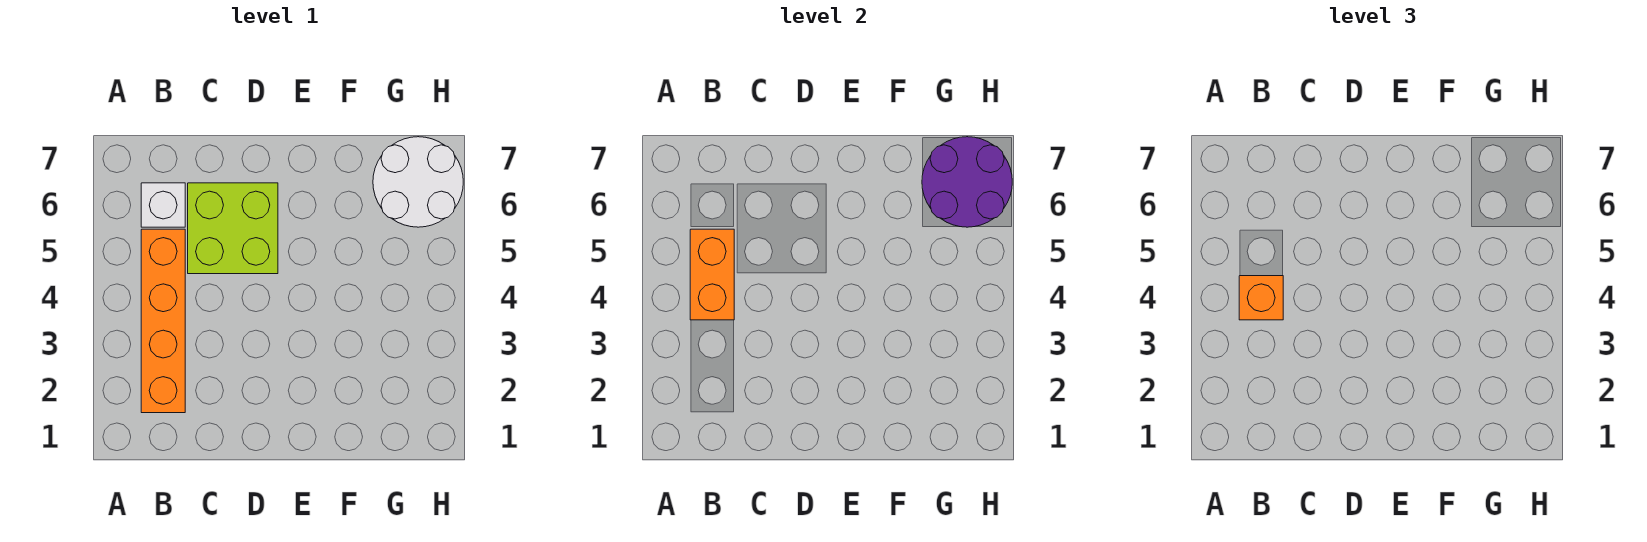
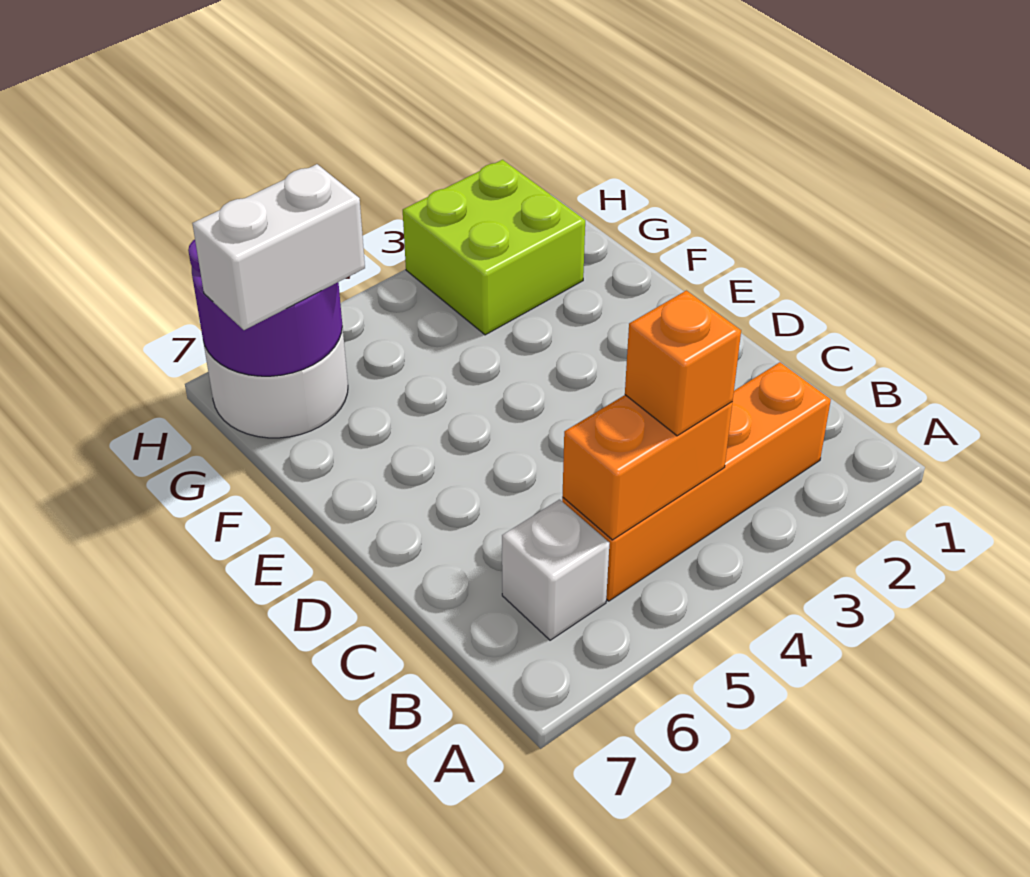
lime brick C5:D6 level 1 -> lime brick G2:H3 level 1
none -> white brick G6:G7 level 3

